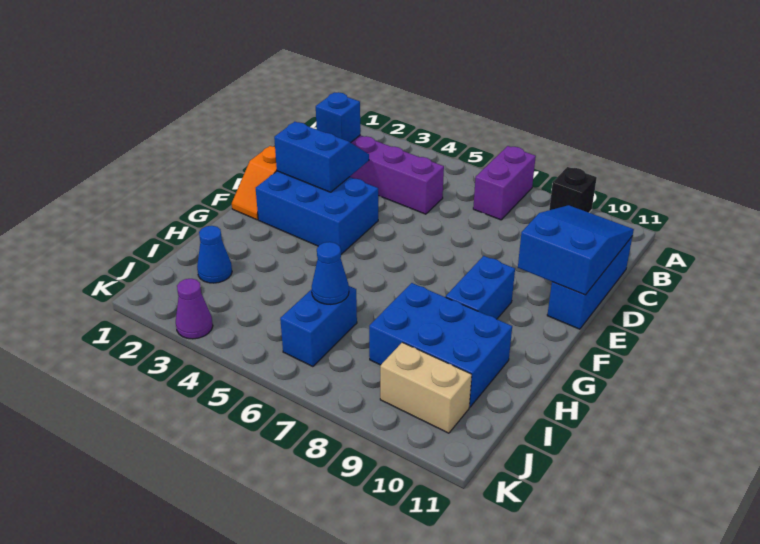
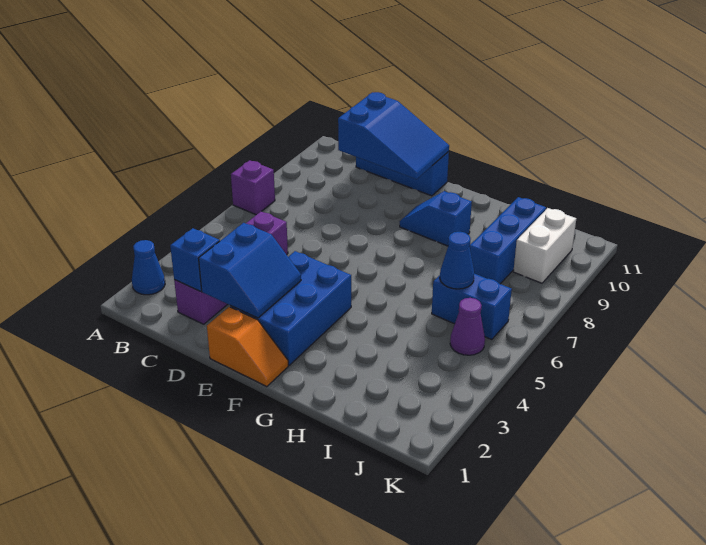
purple brick A7:B7 level 1 -> purple brick A7 level 1
black brick A9 level 1 -> none
blue slope C10:E11 level 2 top E -> blue slope C10:E11 level 2 top C
blue slope D2:E3 level 2 top E -> blue slope D2:E3 level 2 top D
blue brick F9:G9 level 1 -> blue slope F9:G9 level 1 top G
blue brick H8:I10 level 1 -> blue brick I8:I10 level 1
blue cone I2 level 1 -> blue cone A2 level 1
tan brick J9:J10 level 1 -> white brick J9:J10 level 1
purple cone K3 level 1 -> purple cone J5 level 1

